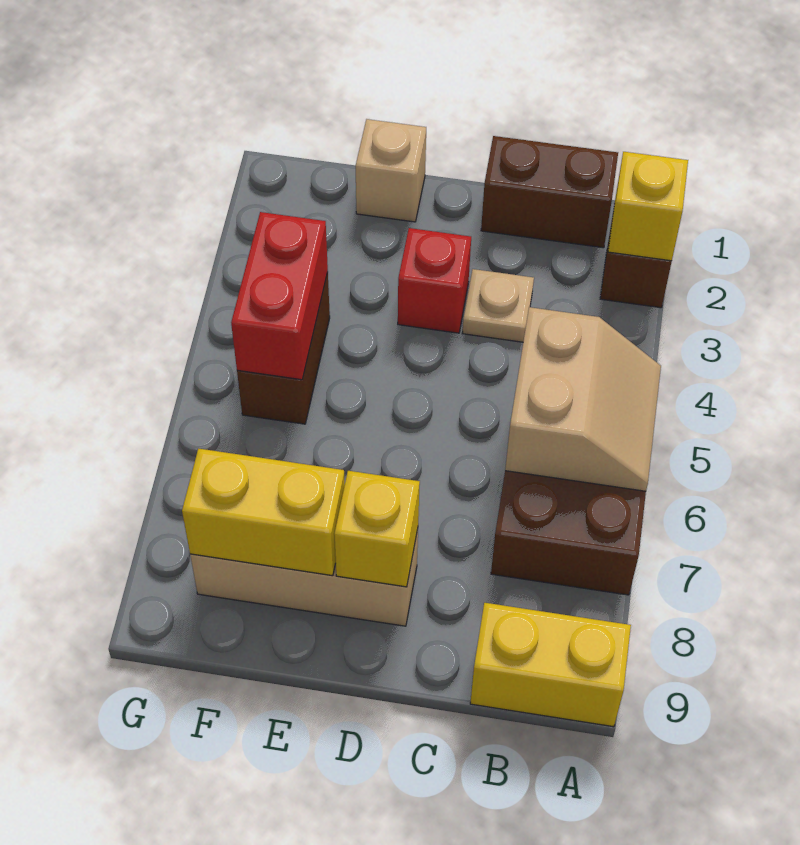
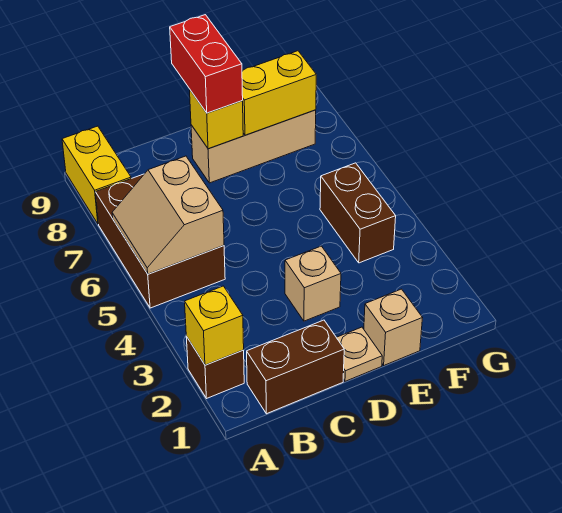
yellow brick A9:B9 level 1 -> yellow brick A8:A9 level 1
tan plate C3 level 1 -> tan plate D1 level 1
red brick D3 level 1 -> tan brick D3 level 1
red brick F4:F5 level 2 -> red brick D8:D9 level 3

